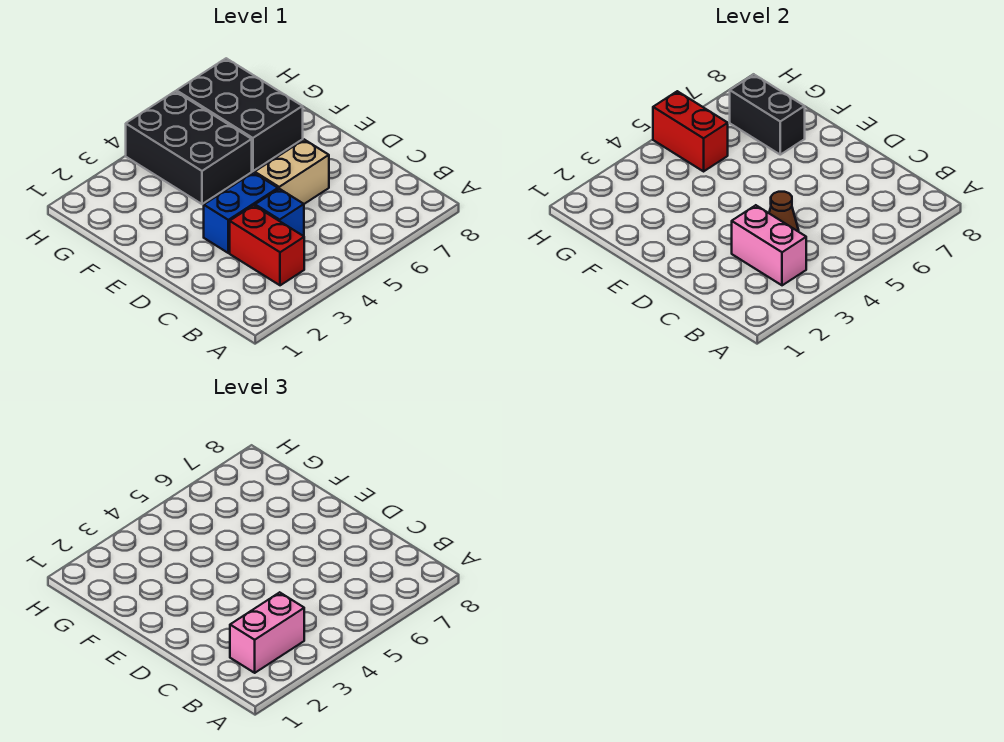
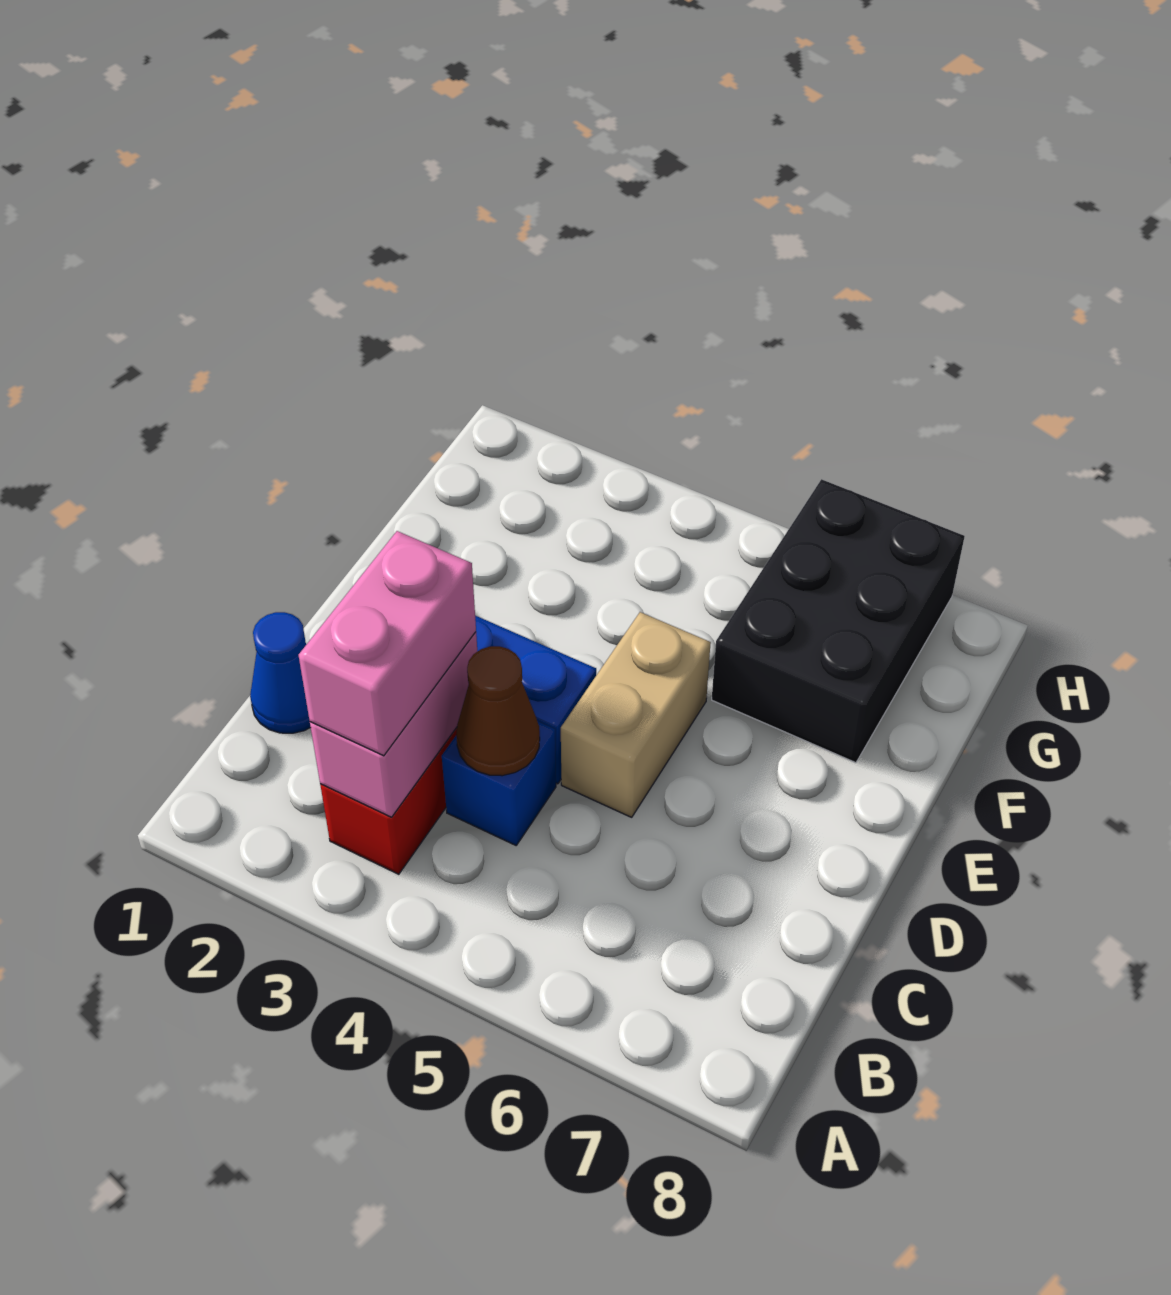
pink brick B2:B3 level 3 -> pink brick B3:C3 level 3
none -> blue cone C1 level 1
tan brick D5:D6 level 1 -> tan brick D5:E5 level 1
black brick F4:H5 level 1 -> none
black brick F7:G7 level 2 -> none
red brick G5:H5 level 2 -> none

